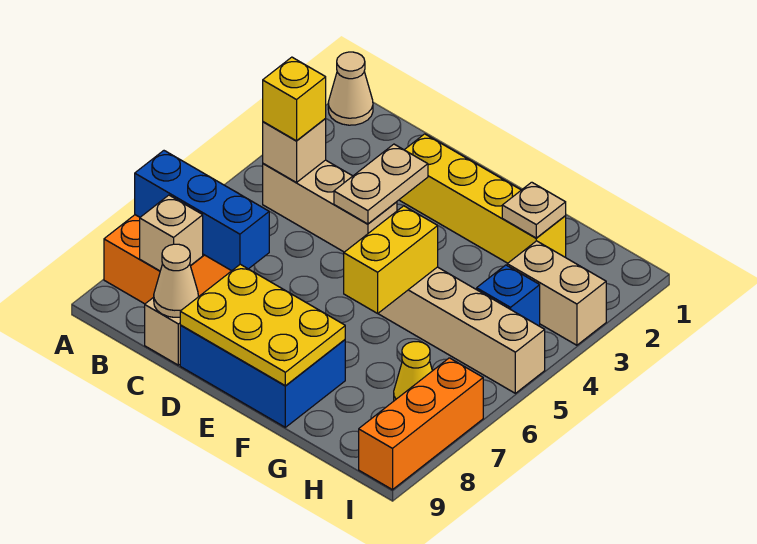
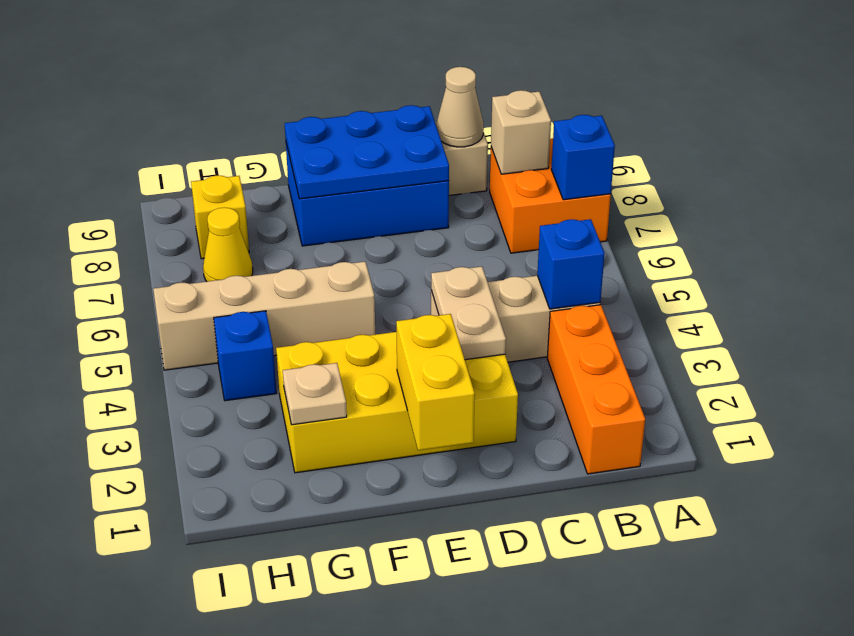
tan cone A1 level 1 -> none
blue brick A7:C7 level 2 -> blue brick A7 level 2
tan brick B4 level 2 -> blue brick B4 level 2
yellow brick B4 level 3 -> yellow brick H8 level 1
yellow brick D2:G2 level 1 -> yellow brick D2:G3 level 1
yellow plate D8:F9 level 2 -> blue plate D8:F9 level 2
yellow brick F5:F6 level 2 -> yellow brick E1:E2 level 2
tan brick H3:I3 level 1 -> none
orange brick I7:I9 level 1 -> orange brick B1:B3 level 1

